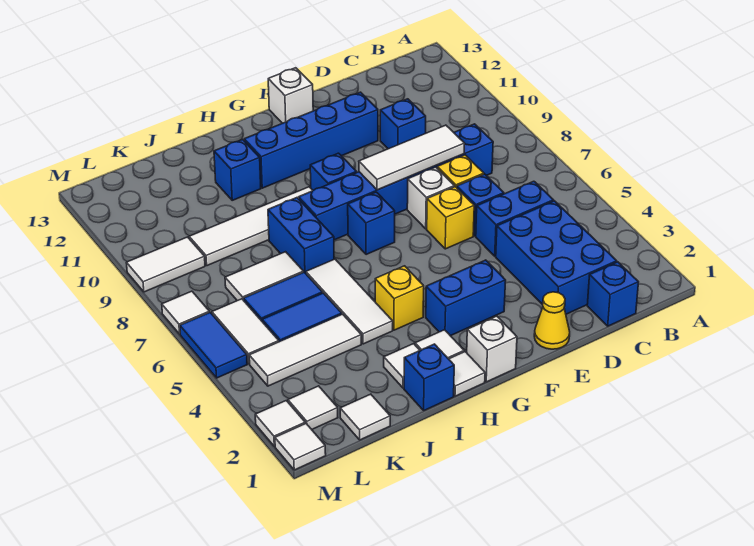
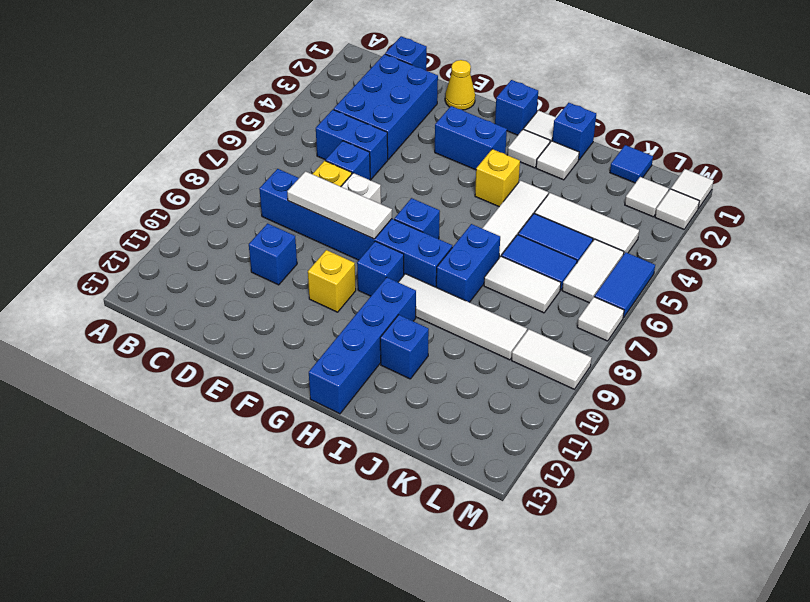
yellow brick E6 level 1 -> yellow brick F10 level 1
blue brick E11:H11 level 1 -> blue brick H10:H13 level 1
white brick F13 level 1 -> none
white brick G1 level 1 -> blue brick G1 level 1
white tile K1 level 1 -> blue tile K1 level 1

